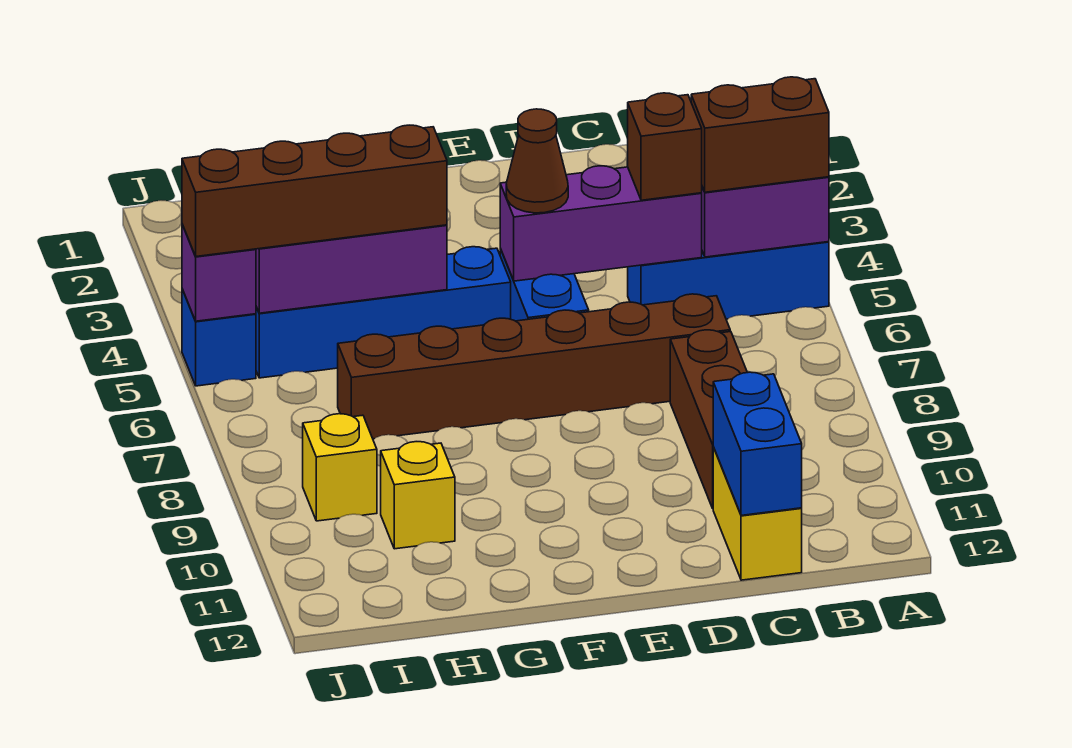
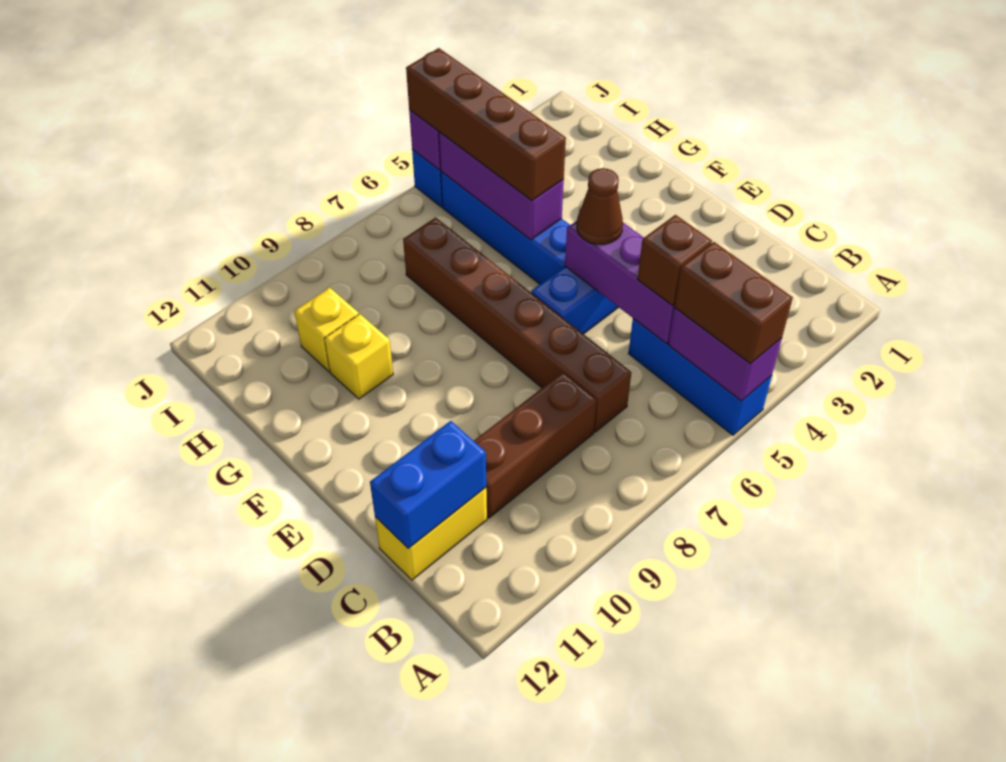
yellow brick I9 level 1 -> yellow brick G10 level 1

